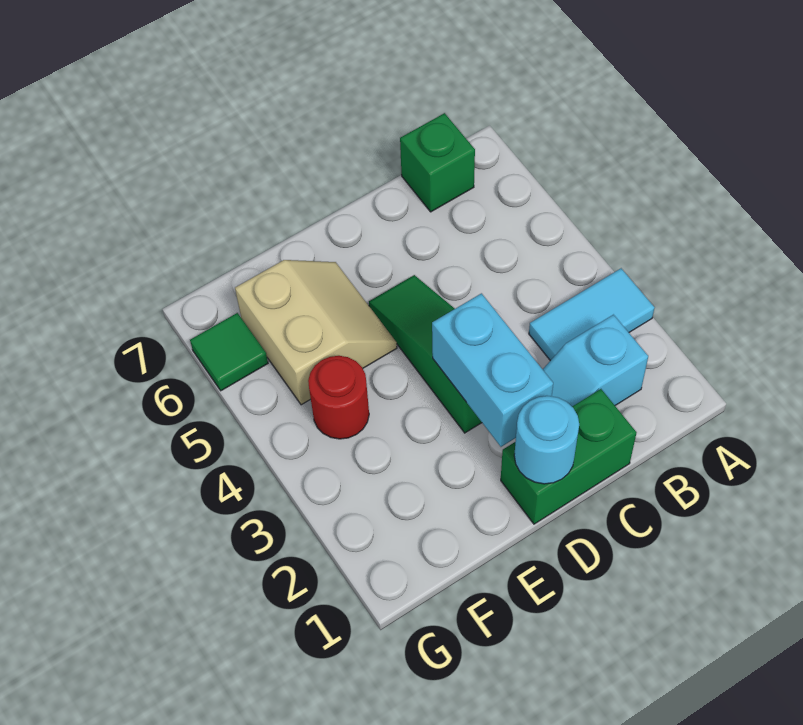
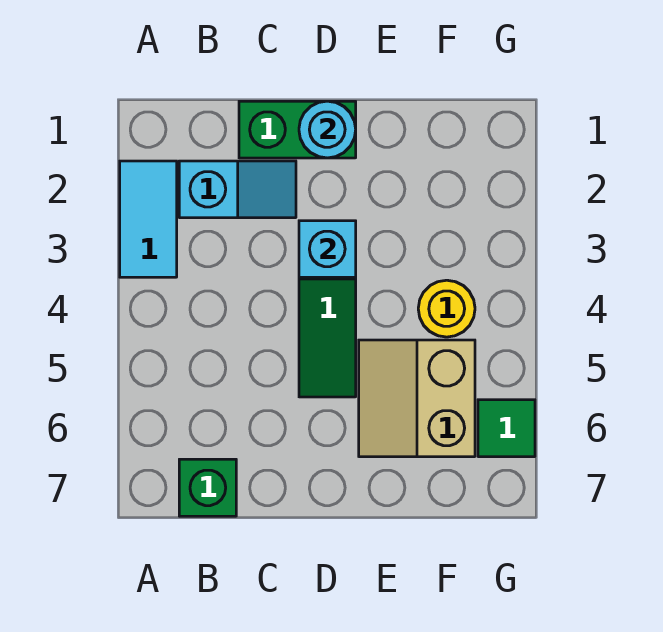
cyan tile A3:B3 level 1 -> cyan tile A2:A3 level 1
cyan brick D2:D3 level 2 -> cyan brick D3 level 2
red round brick F4 level 1 -> yellow round brick F4 level 1

